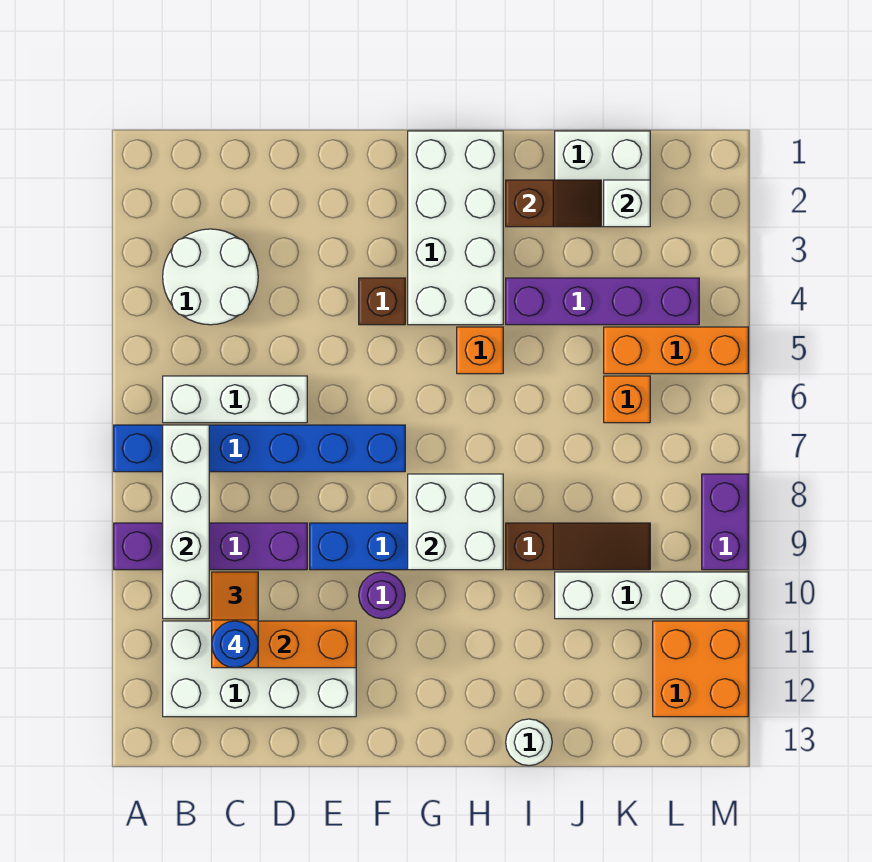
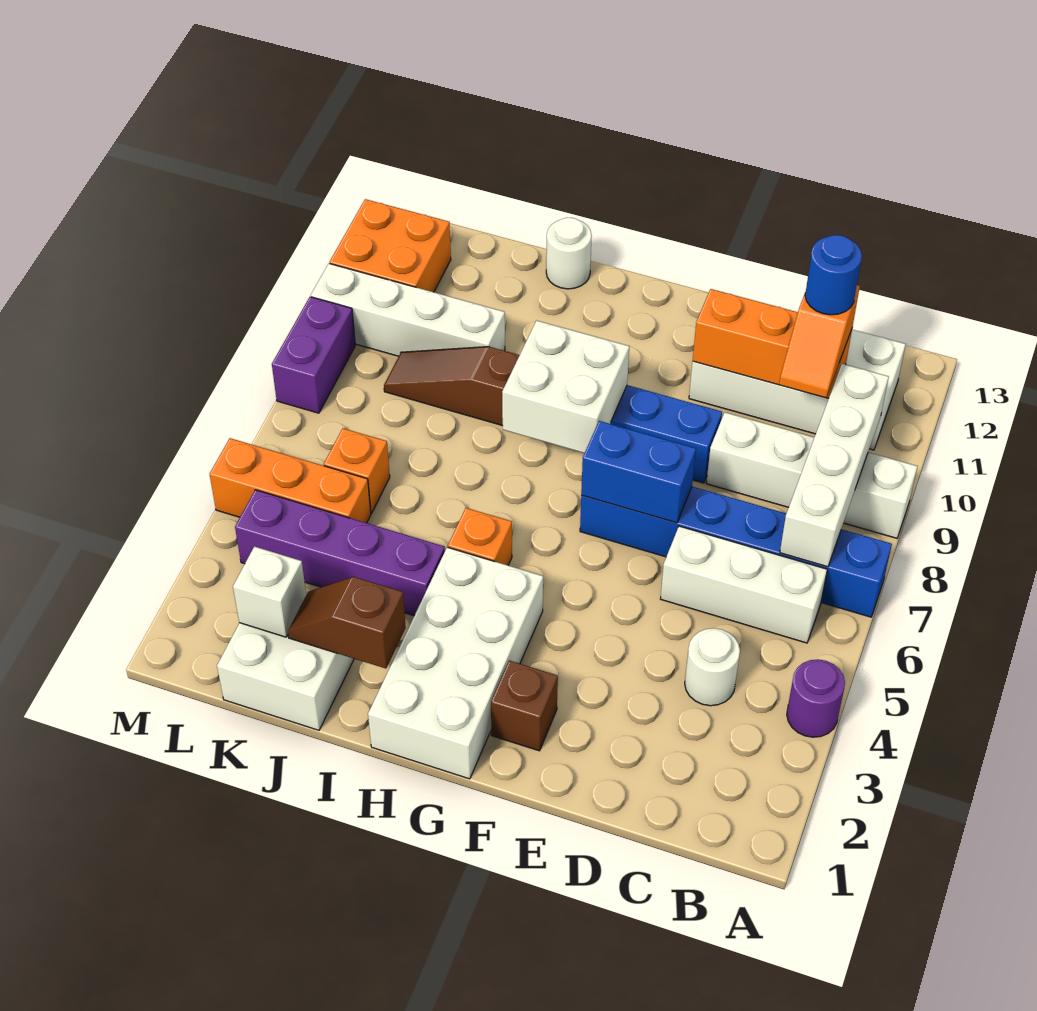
purple brick A9:D9 level 1 -> white brick A9:D9 level 1
white round brick B3:C4 level 1 -> white round brick C4 level 1
none -> blue brick E7:F7 level 2
brown brick F4 level 1 -> brown brick F2 level 1
purple round brick F10 level 1 -> purple round brick A4 level 1

